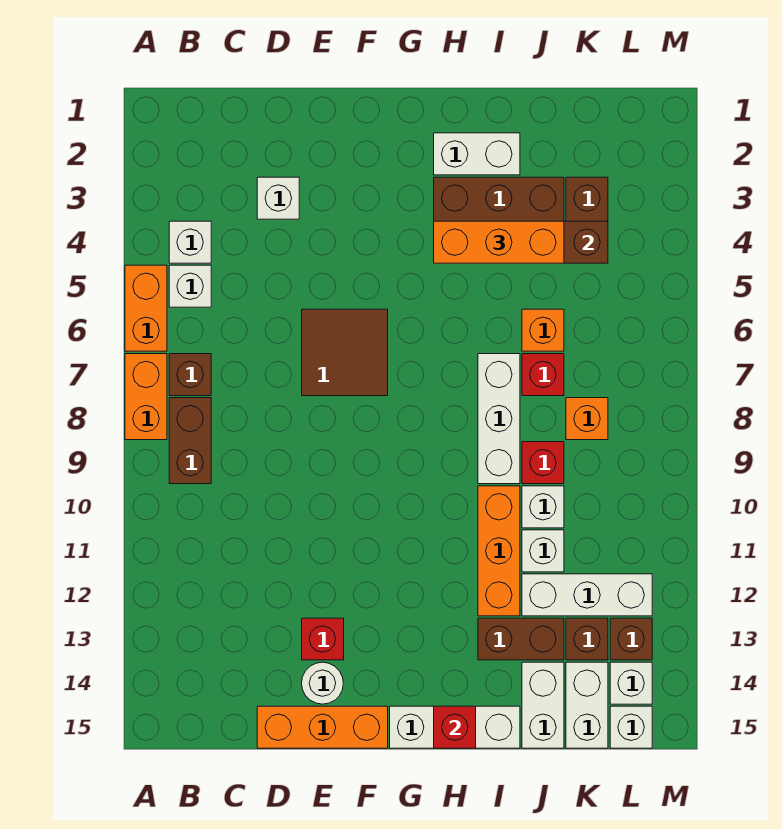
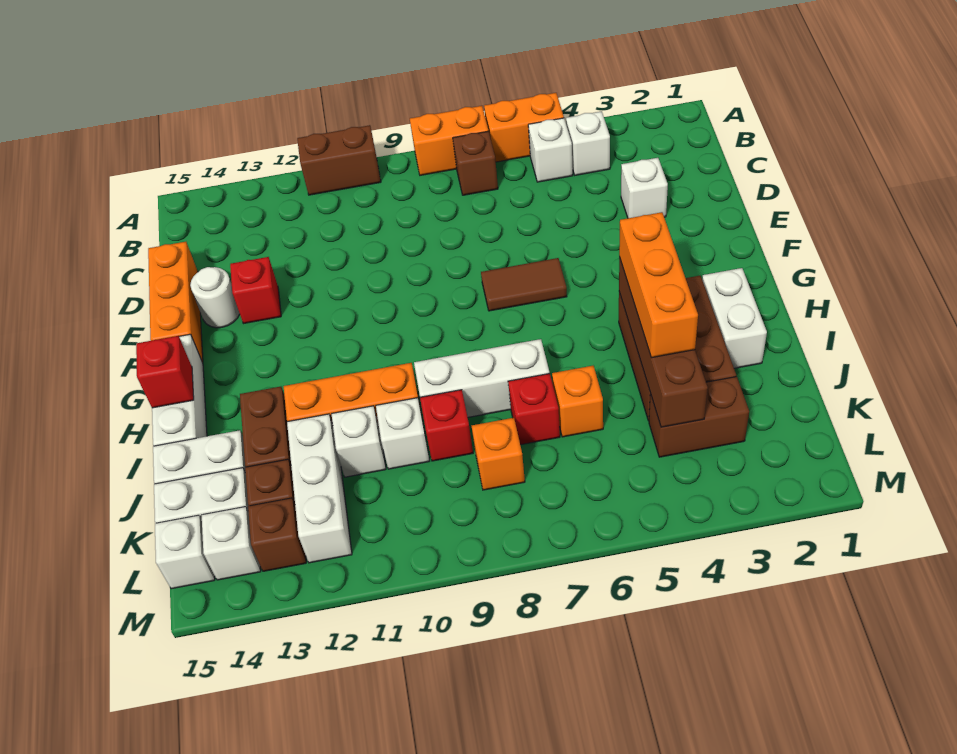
brown brick B8:B9 level 1 -> brown brick A10:A11 level 1
brown tile E6:F7 level 1 -> brown tile F6:F7 level 1

